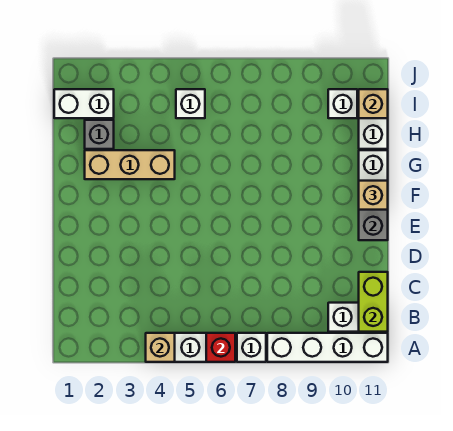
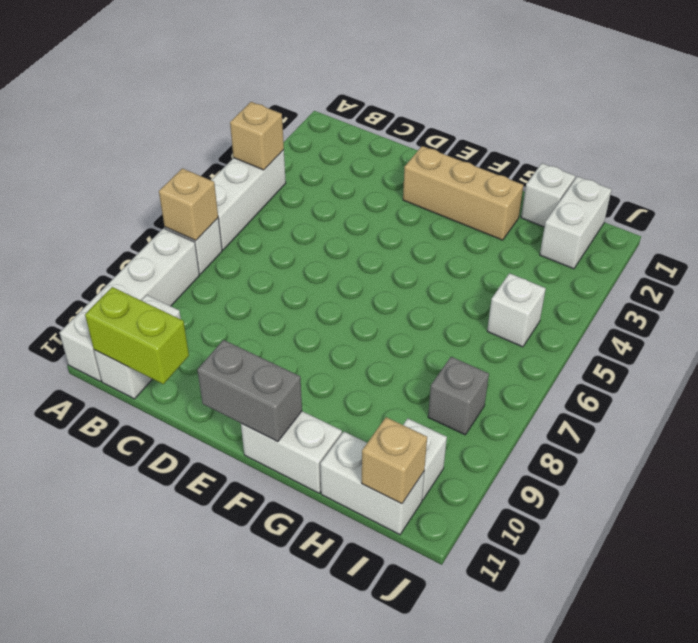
red brick A6 level 2 -> none
tan brick F11 level 3 -> tan brick A7 level 2
tan brick G2:G4 level 1 -> tan brick E2:G2 level 1
none -> white brick H1 level 1
grey brick H2 level 1 -> grey brick I8 level 1

